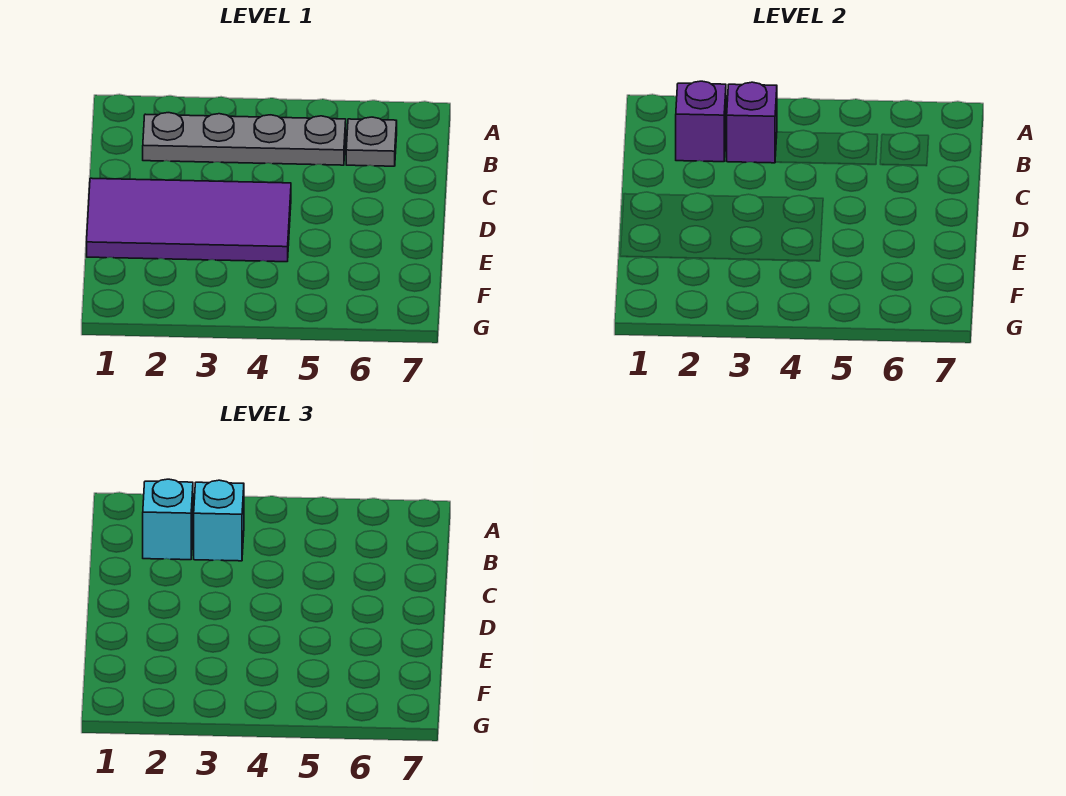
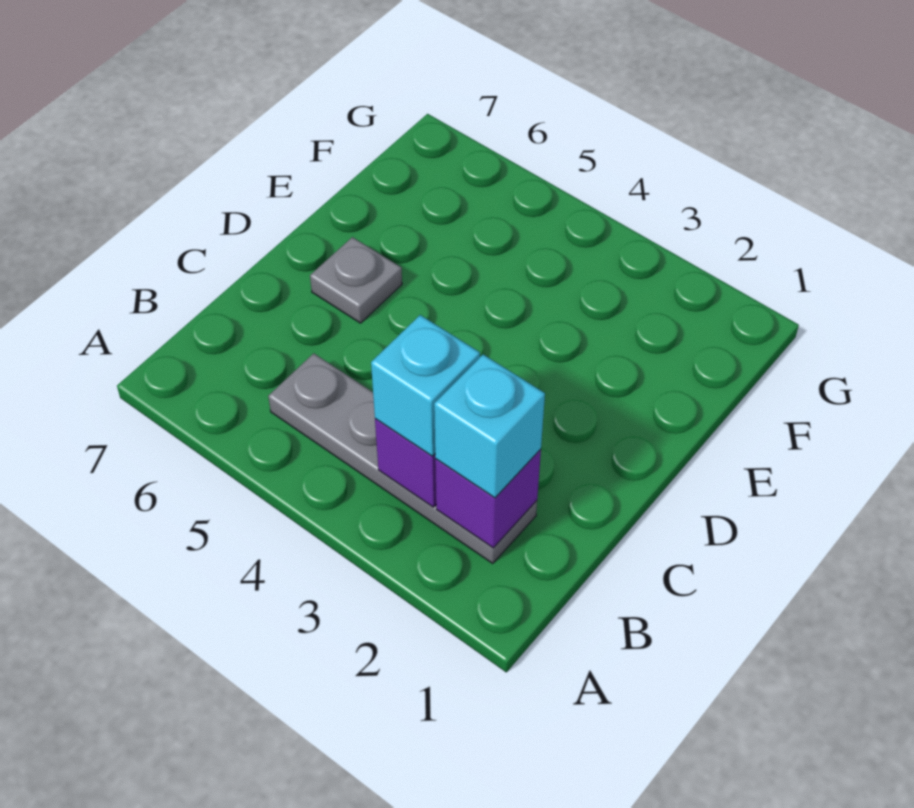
grey plate B6 level 1 -> grey plate D6 level 1
purple tile D1:E4 level 1 -> none

